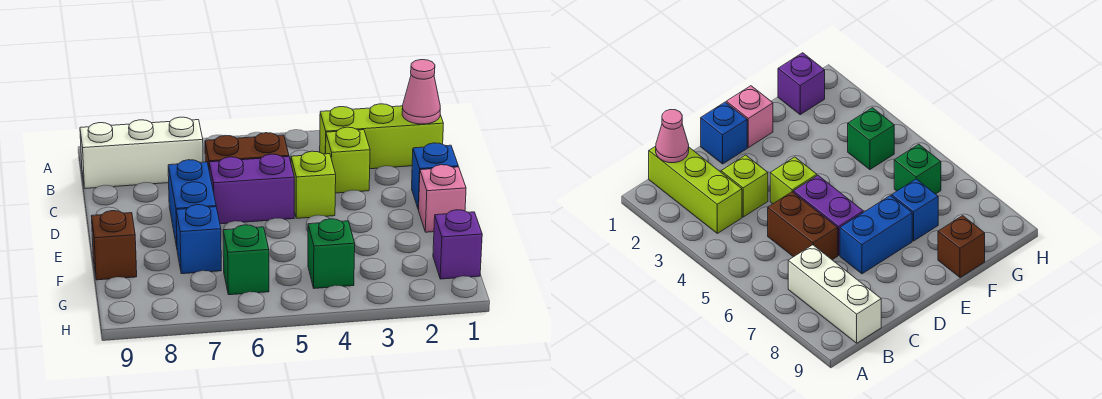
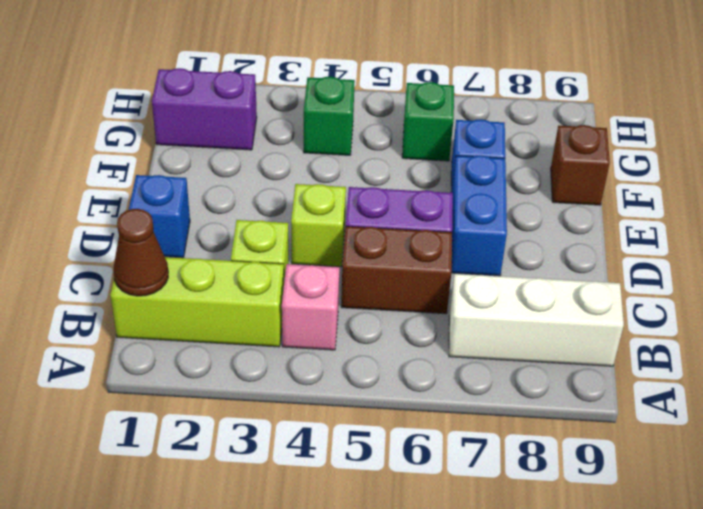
pink cone B1 level 2 -> brown cone B1 level 2
pink brick E1 level 1 -> pink brick B4 level 1
purple brick G1 level 1 -> purple brick G1:G2 level 1

